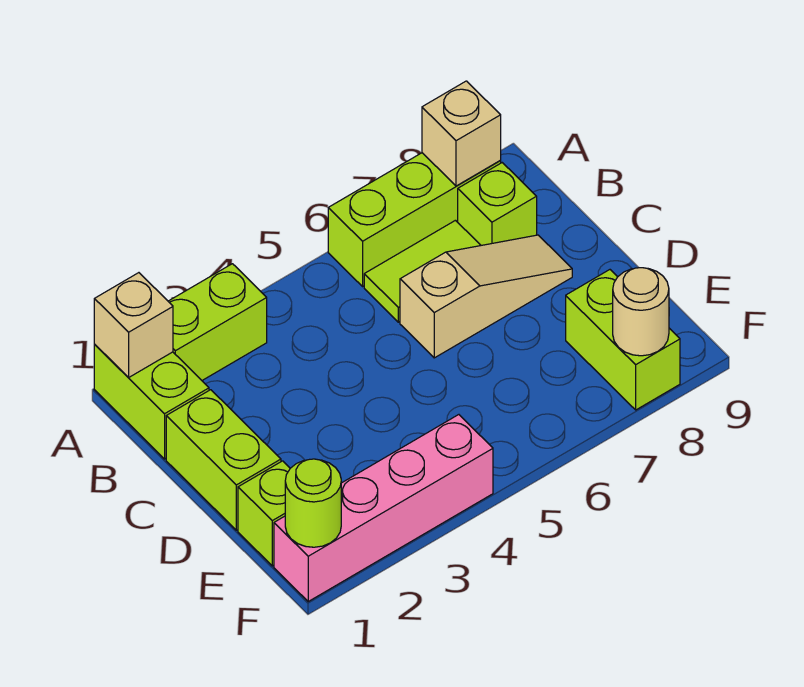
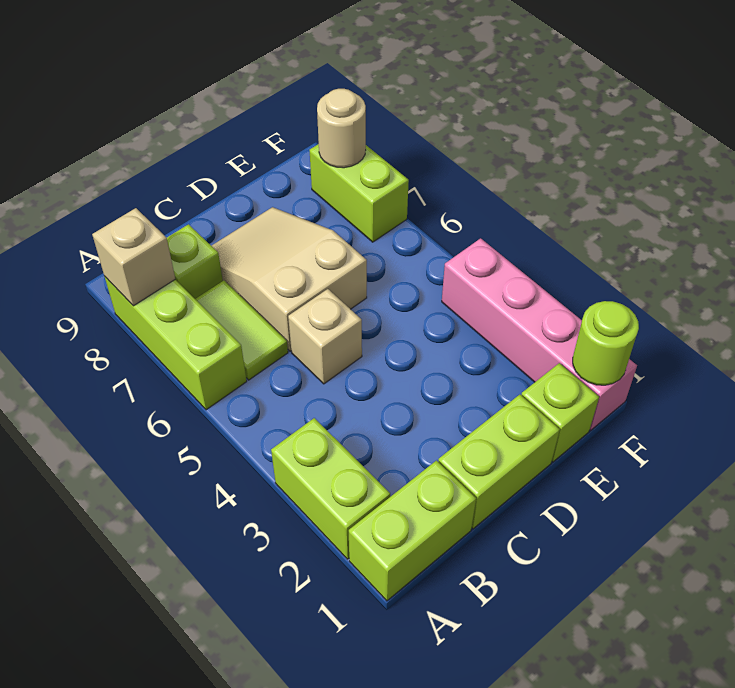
tan brick A1 level 2 -> tan brick C5 level 1
tan slope C6:C8 level 1 top 6 -> tan slope C6:D8 level 1 top 6
lime brick E8:F8 level 1 -> lime brick F7:F8 level 1

